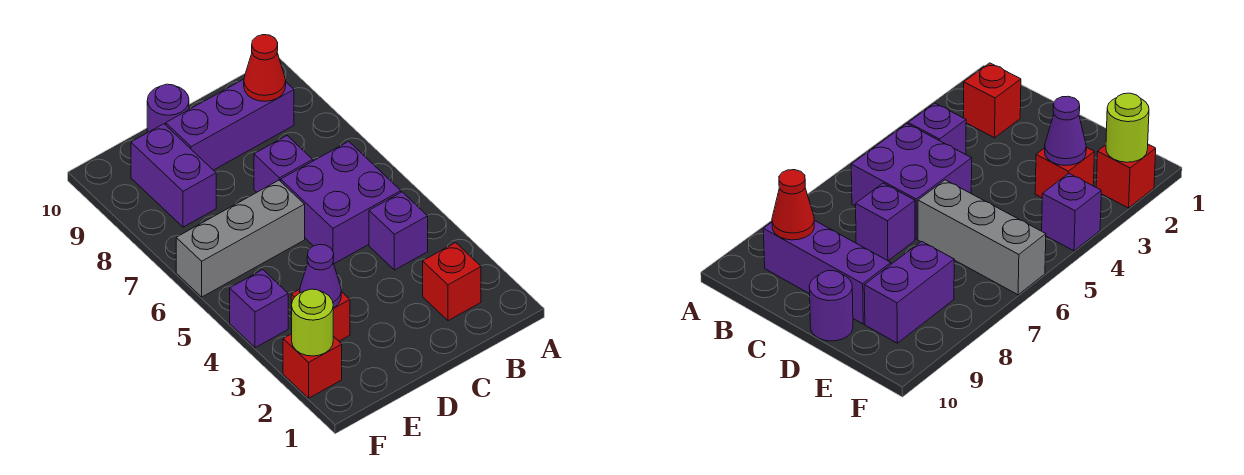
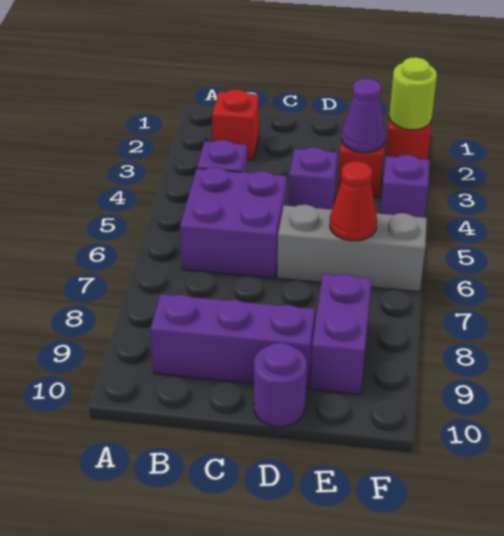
red cone B9 level 2 -> red cone E6 level 2
purple brick C7 level 1 -> purple brick D4 level 1

